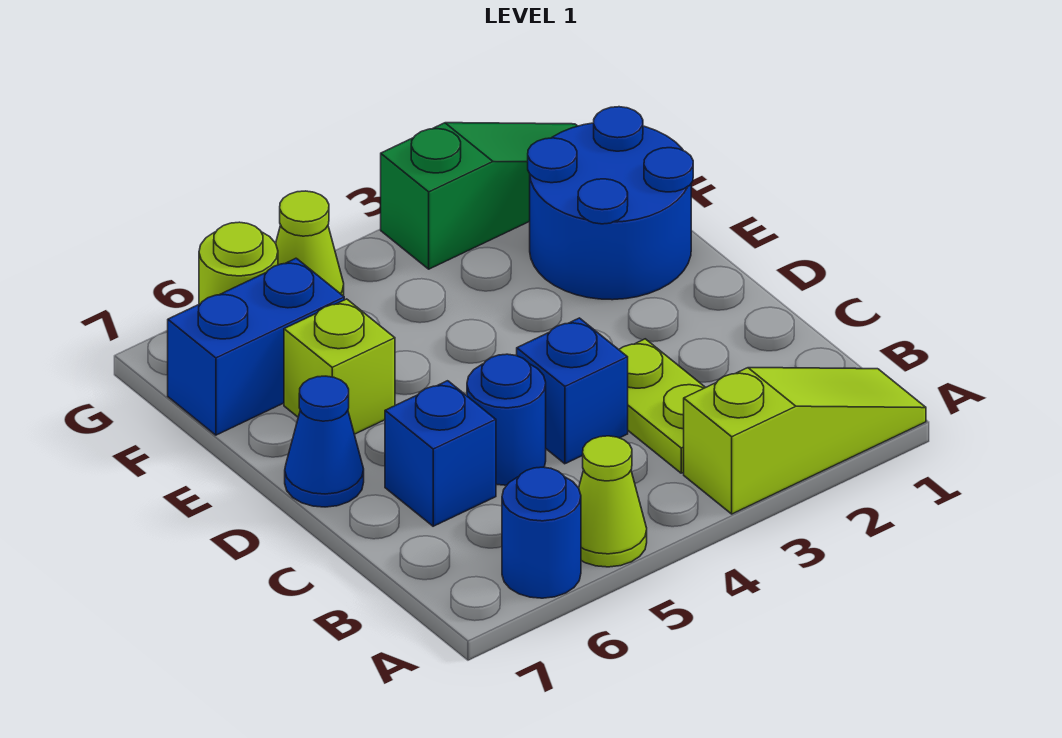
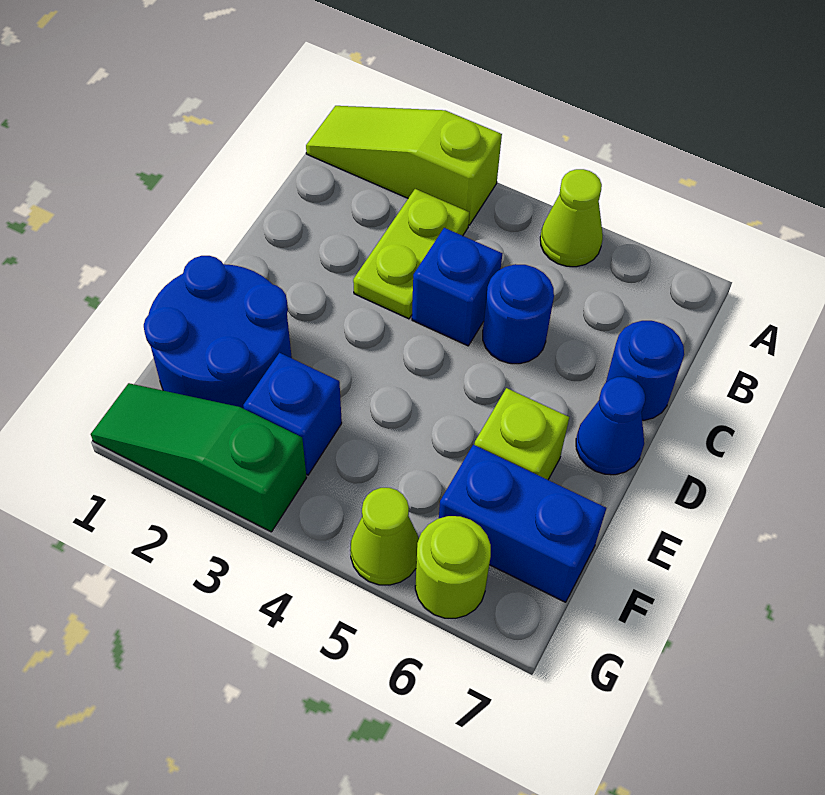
blue round brick A6 level 1 -> blue round brick C7 level 1
blue brick C6 level 1 -> blue brick F3 level 1

